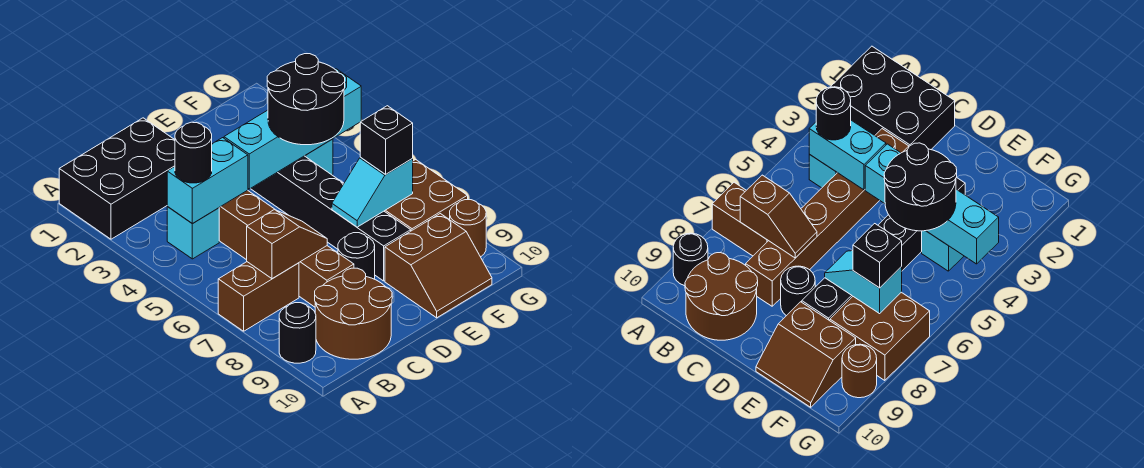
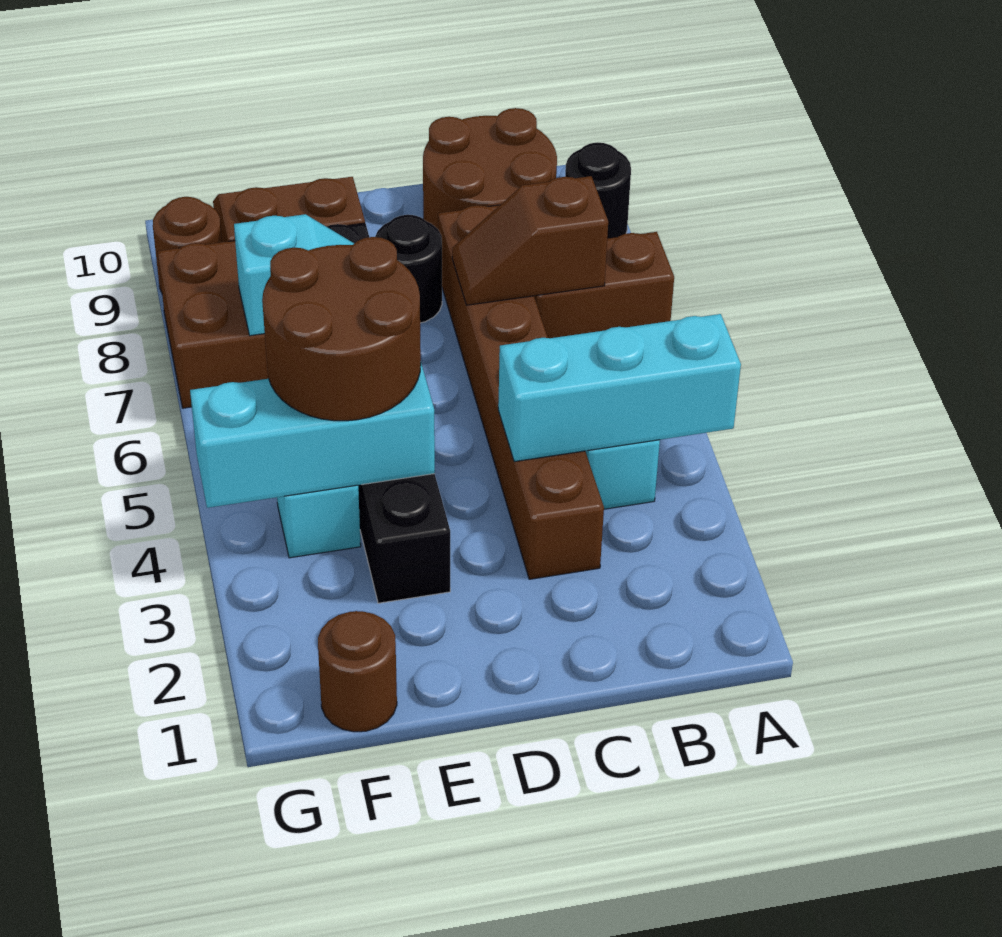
black brick A1:C2 level 1 -> none
cyan brick B4:C4 level 2 -> cyan brick A4:C4 level 2
black round brick B4 level 3 -> none
cyan brick D4:G4 level 2 -> cyan brick E4:G4 level 2
black round brick E4:F5 level 3 -> brown round brick E4:F5 level 3
none -> brown round brick F1 level 1
black brick F7 level 3 -> none

